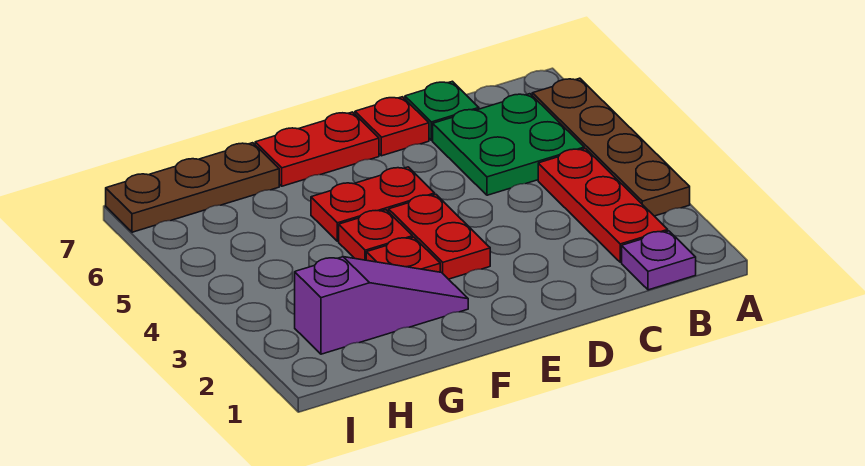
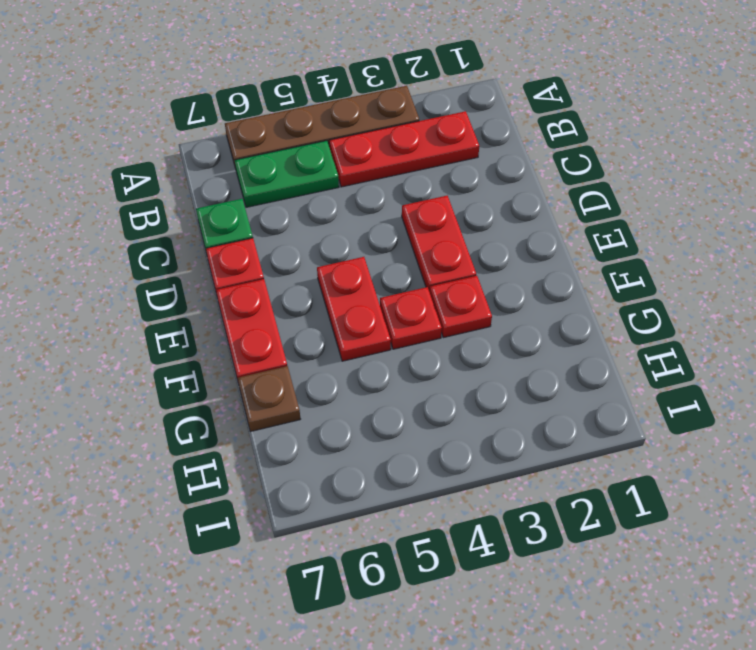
purple plate B1 level 1 -> none
green plate B5:C6 level 1 -> green plate B5:B6 level 1
red plate E3:E4 level 1 -> red plate D3:E3 level 1
purple slope F2:H2 level 1 top H -> none
brown plate G7:I7 level 1 -> brown plate G7 level 1

